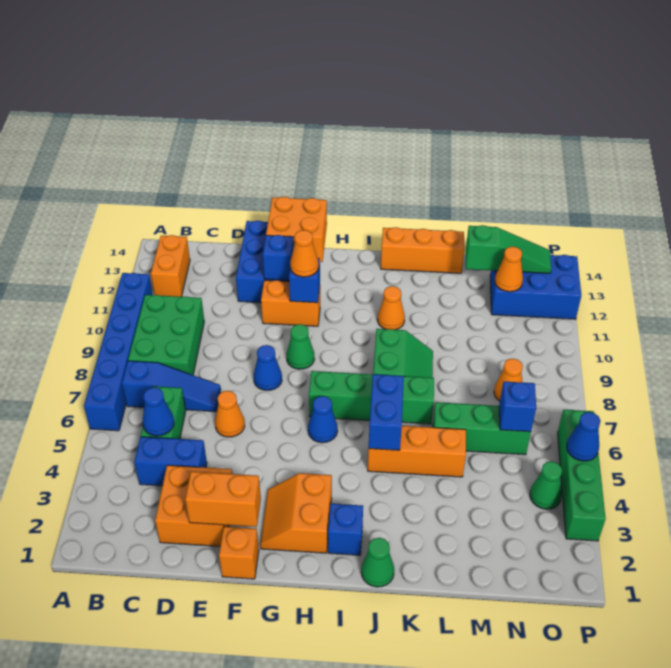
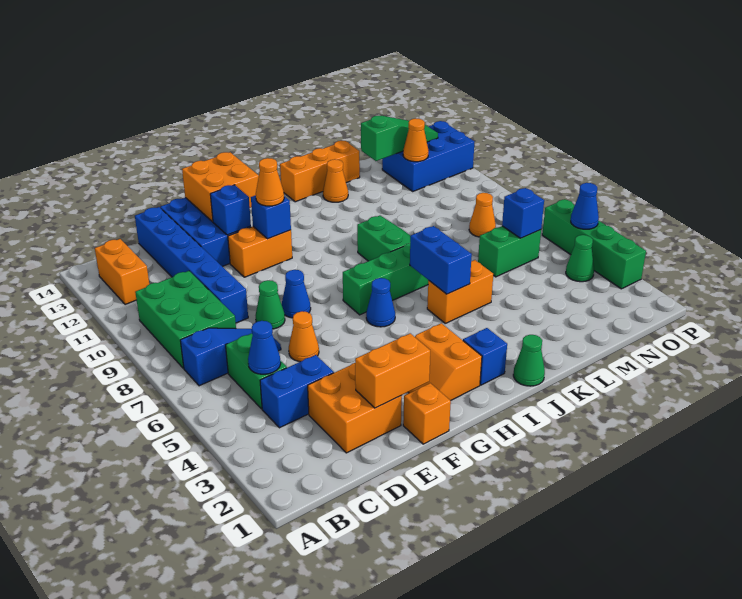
blue brick A6:A11 level 1 -> blue brick D9:D14 level 1
green cone G9 level 1 -> green cone E8 level 1
orange brick J5:L5 level 1 -> orange brick J5:K5 level 1
orange cone J11 level 1 -> orange cone K13 level 1
green brick L6:N6 level 1 -> green brick M6:N6 level 1

